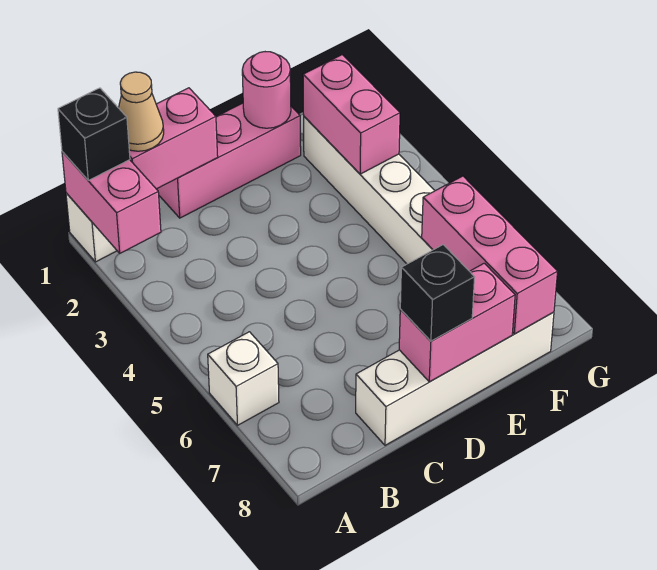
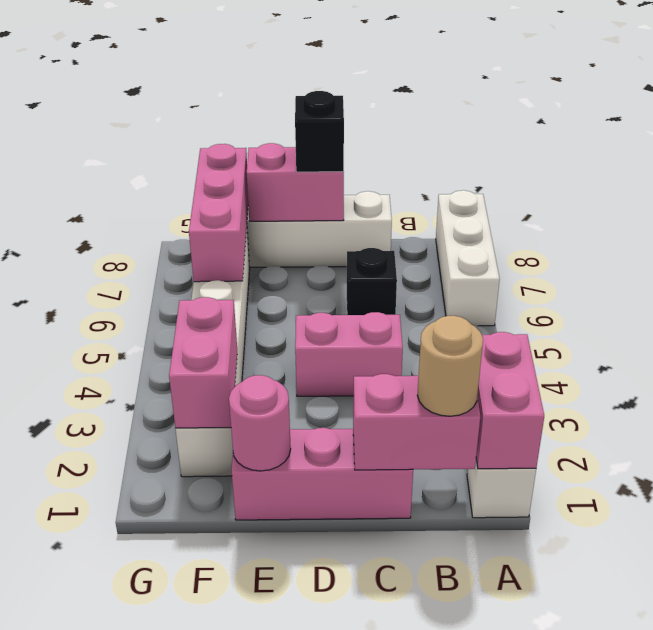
black brick A1 level 3 -> black brick C6 level 1
white brick A6 level 1 -> white brick A6:A8 level 1
tan cone B1 level 3 -> tan round brick B1 level 3
none -> pink brick C4:D4 level 1

